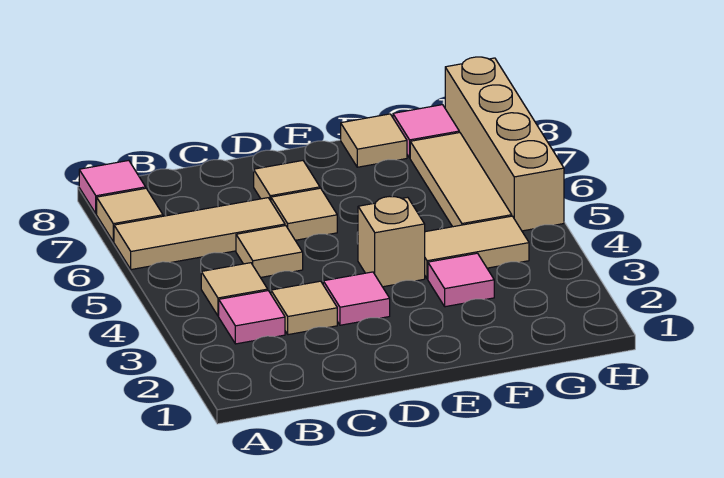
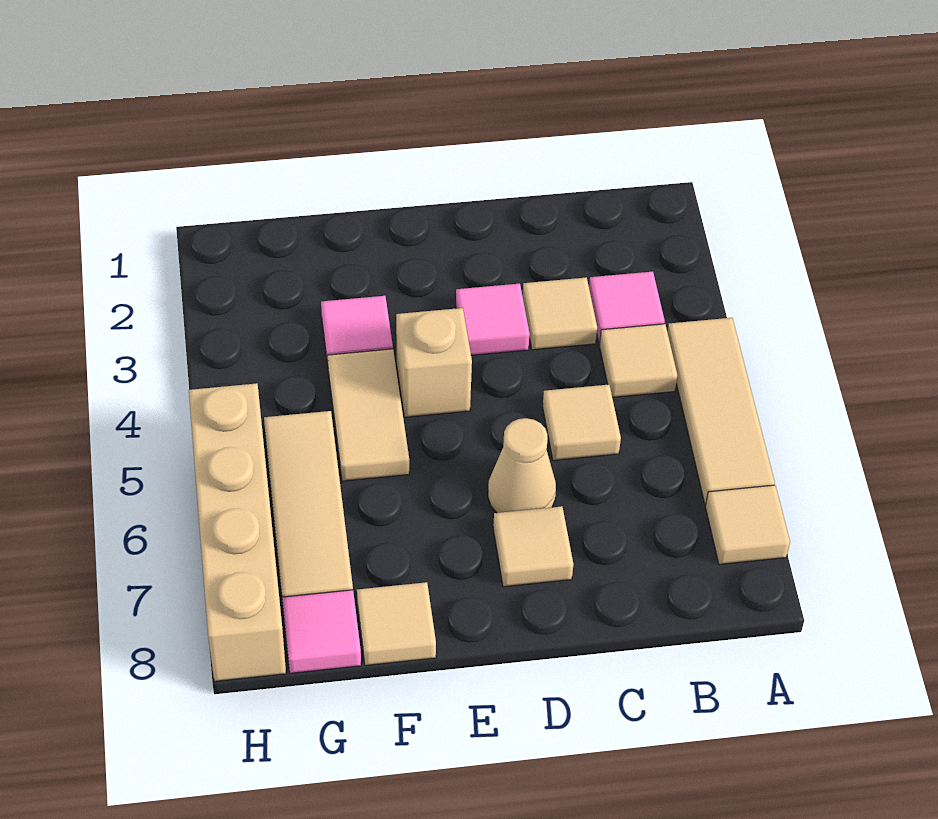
tan tile A6:C6 level 1 -> tan tile A4:A6 level 1
pink tile A8 level 1 -> none
tan tile D6 level 1 -> tan cone D6 level 1
tan tile F4:G4 level 1 -> tan tile F4:F5 level 1

